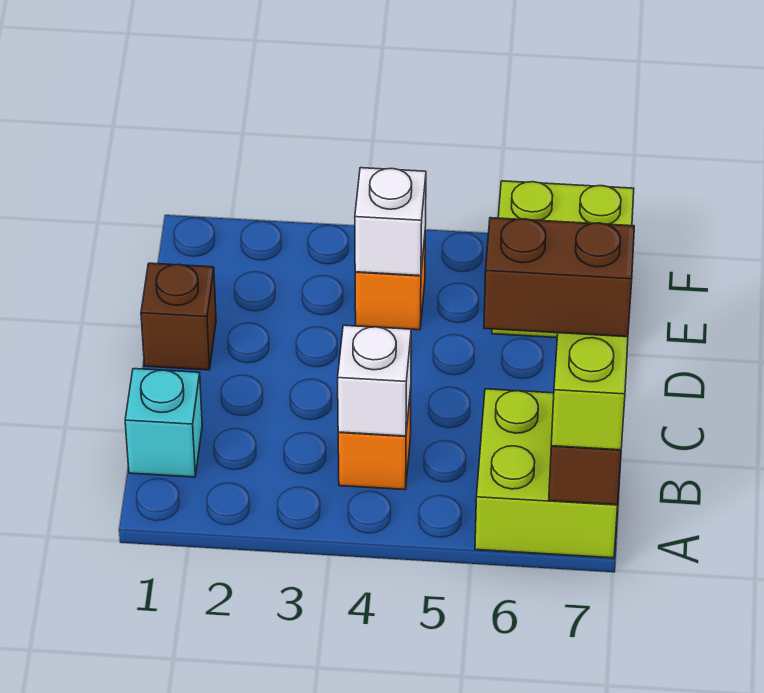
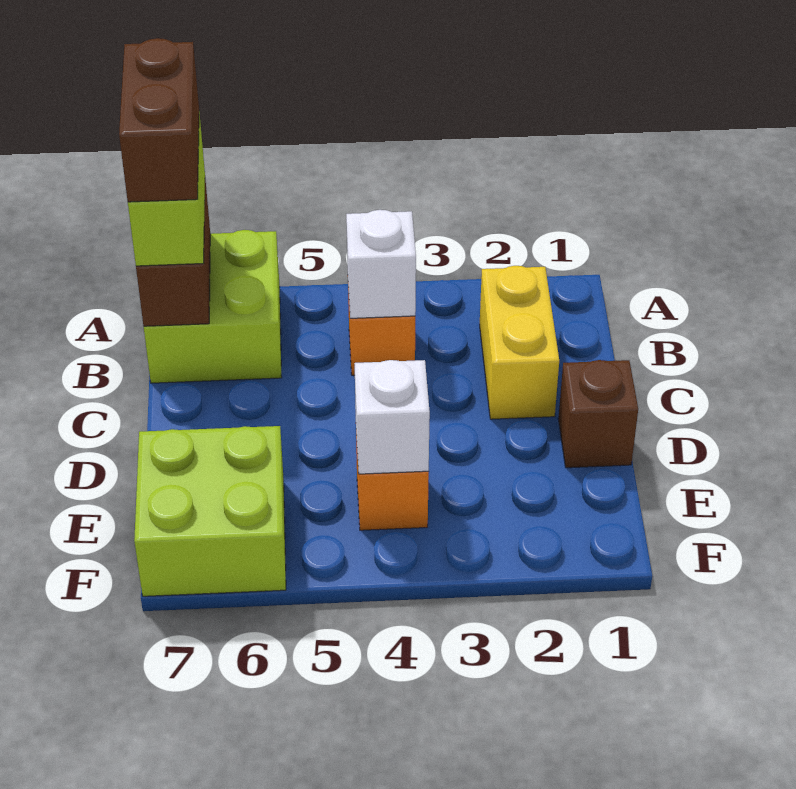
cyan brick B1 level 1 -> none
none -> yellow brick B2:C2 level 1
brown brick B6:B7 level 4 -> brown brick A7:B7 level 4

